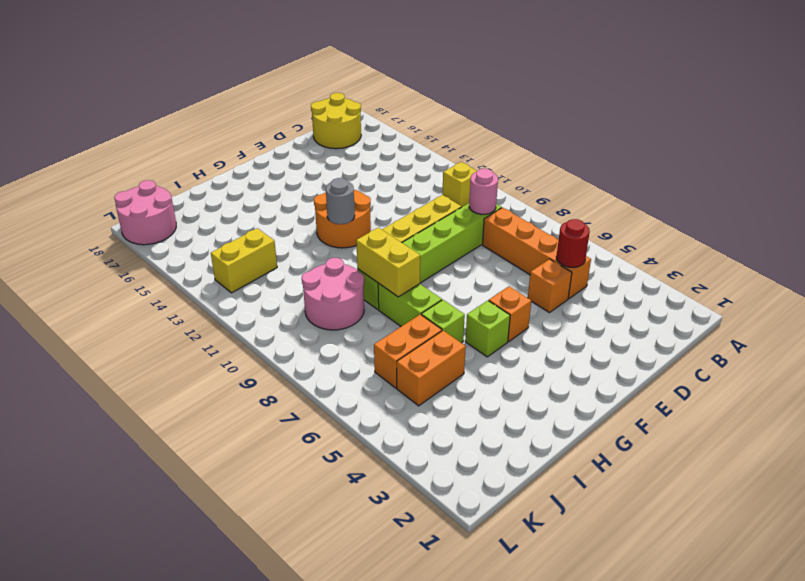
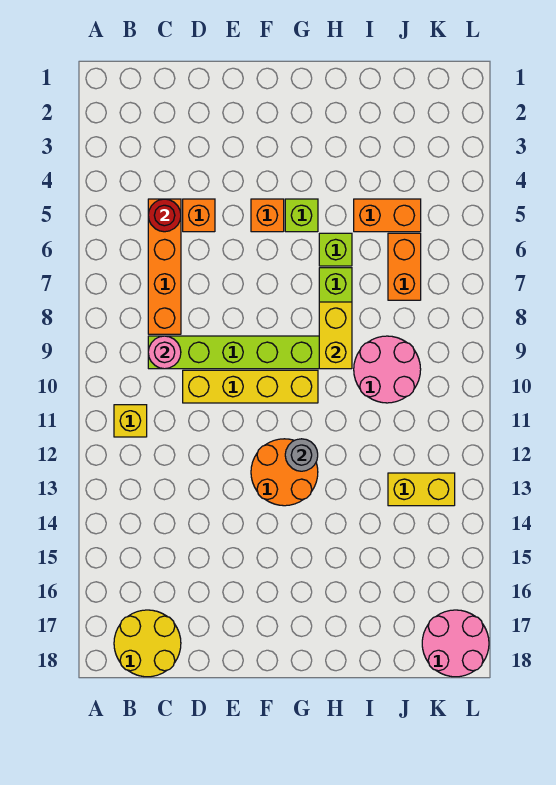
orange brick I6:J6 level 1 -> orange brick J6:J7 level 1

